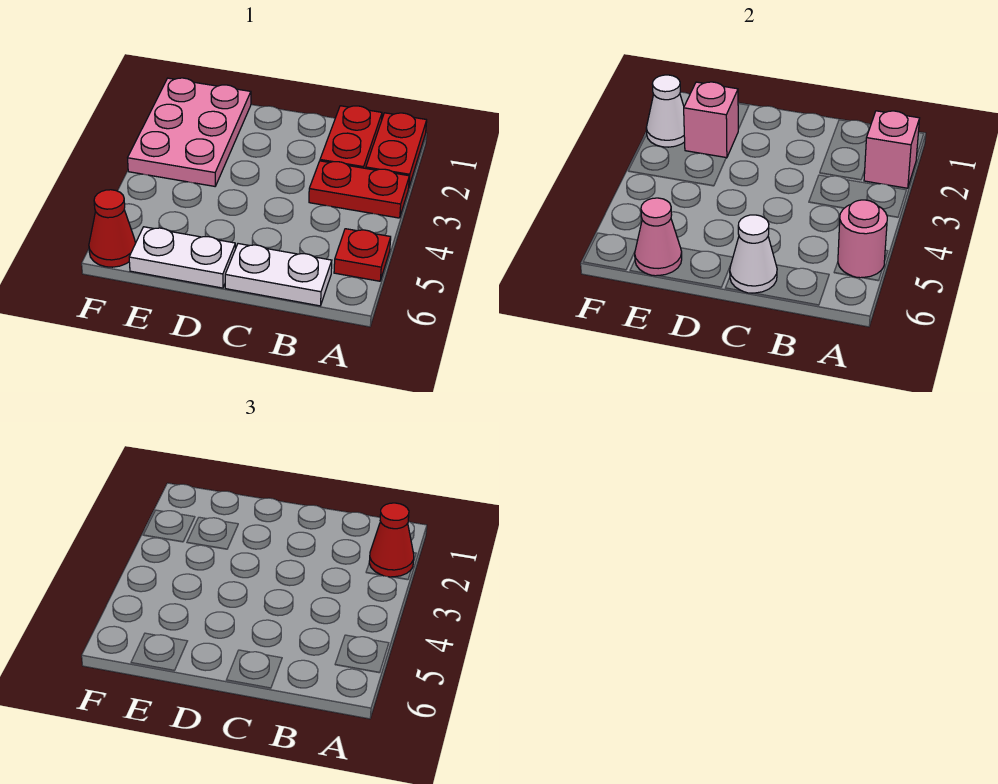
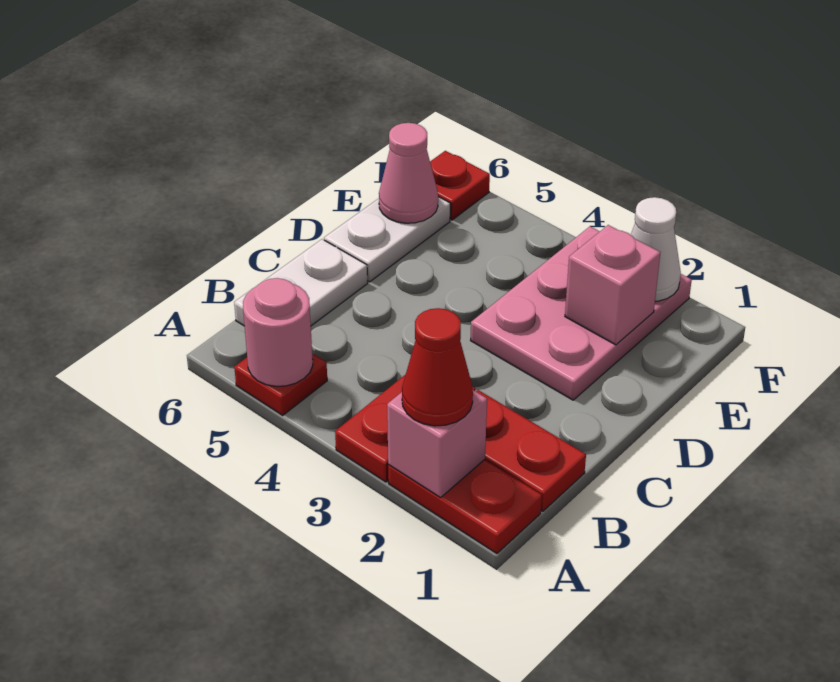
white cone C6 level 2 -> none
pink plate E1:F3 level 1 -> pink plate D2:F3 level 1
red cone F6 level 1 -> red plate F6 level 1

